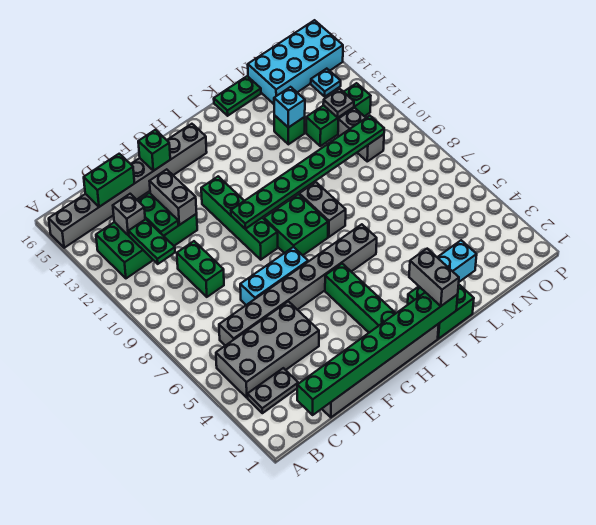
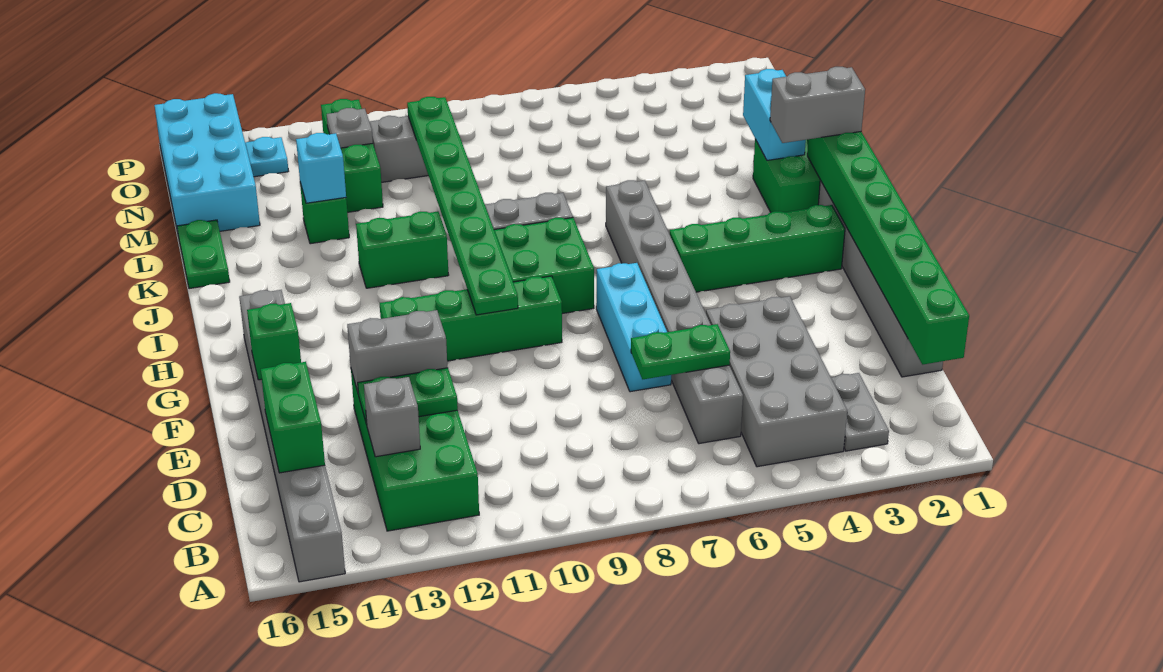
green plate C11:C12 level 2 -> green plate D6:D7 level 2
green brick D9:D10 level 1 -> green brick J11:J12 level 1

